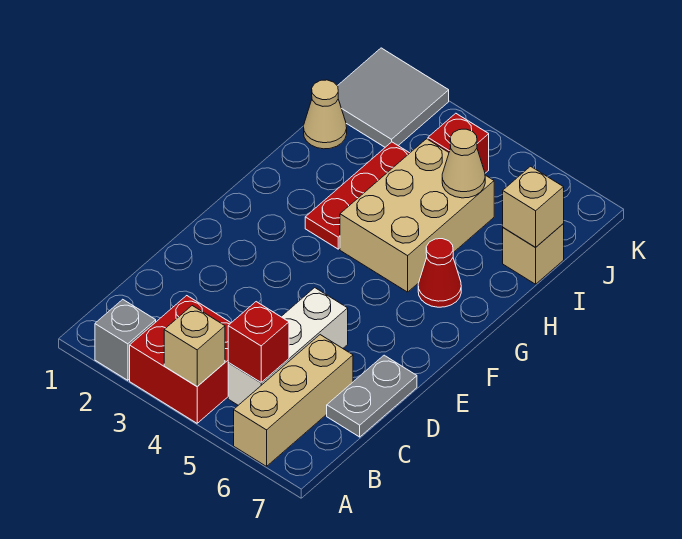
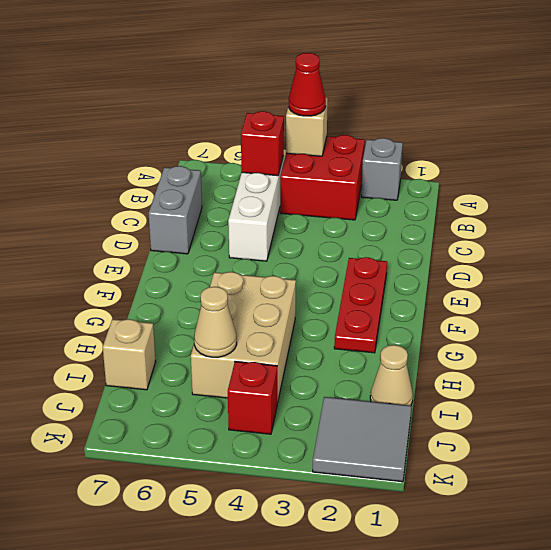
tan brick A6:C6 level 1 -> none
grey plate C7:D7 level 1 -> grey brick C7:D7 level 1
red plate G3:I3 level 1 -> red plate E2:G2 level 1
red cone G6 level 1 -> red cone A4 level 3
tan brick I7 level 2 -> none

